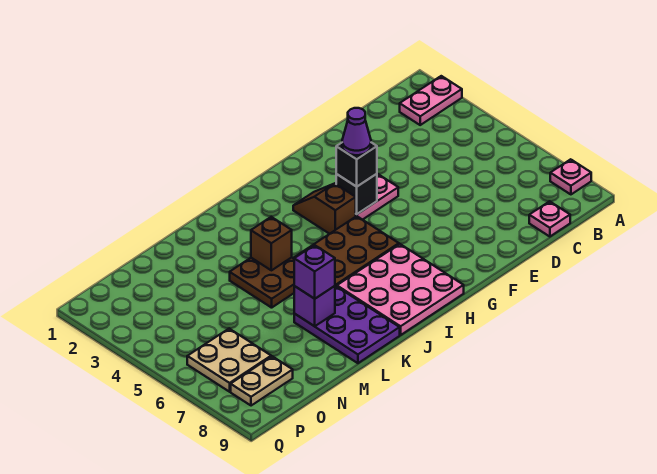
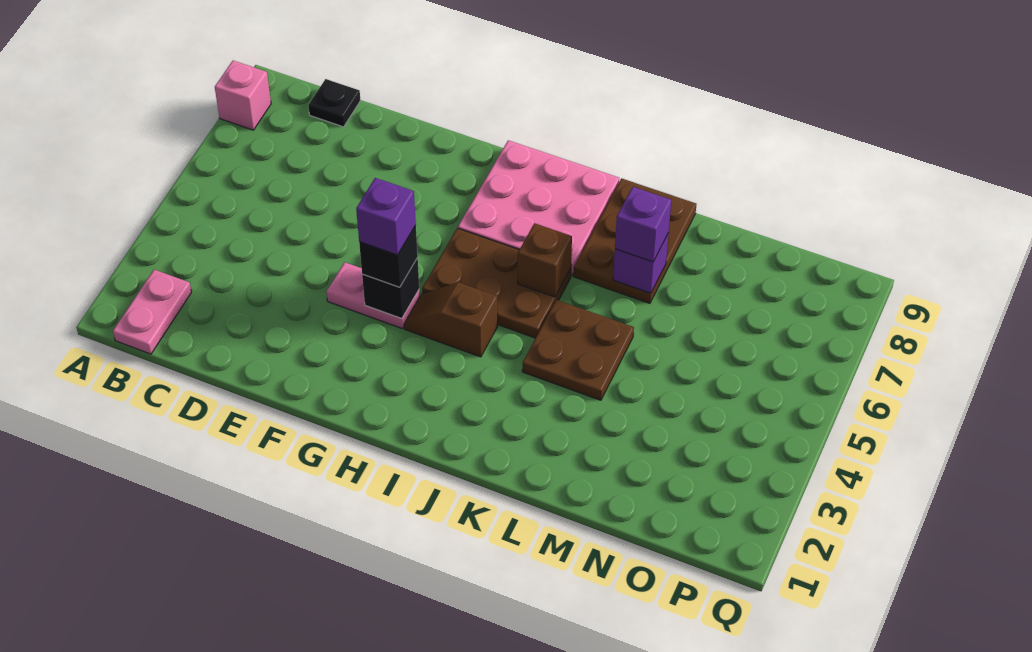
pink plate A2:B2 level 1 -> pink plate B1:B2 level 1
pink plate A8 level 1 -> pink brick A8 level 1
pink plate C9 level 1 -> black plate C9 level 1
purple cone G4 level 4 -> purple brick G4 level 4
brown slope H3:H4 level 1 top 4 -> brown slope H4:I4 level 1 top I
brown brick K4 level 2 -> brown brick J6 level 2
purple plate K7:L9 level 1 -> brown plate K7:L9 level 1
tan plate O6:P7 level 1 -> none
tan plate O8:P8 level 1 -> none

